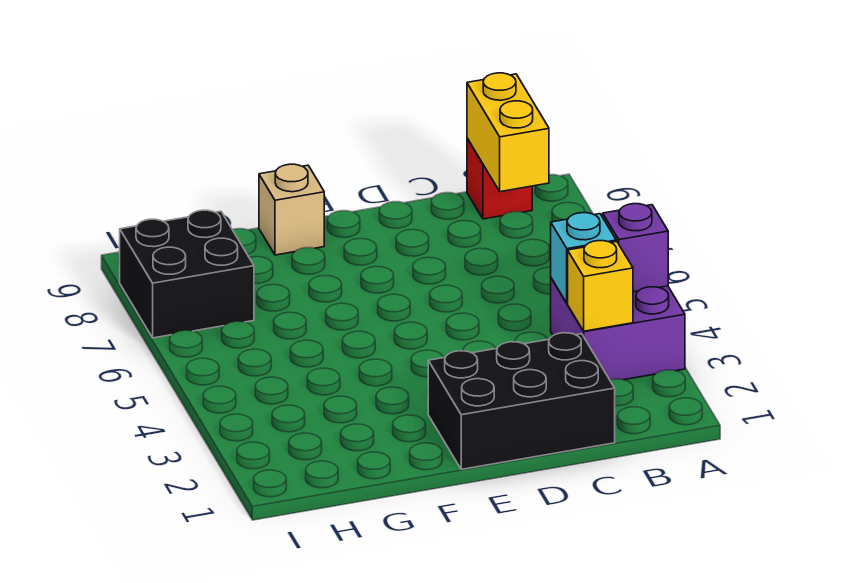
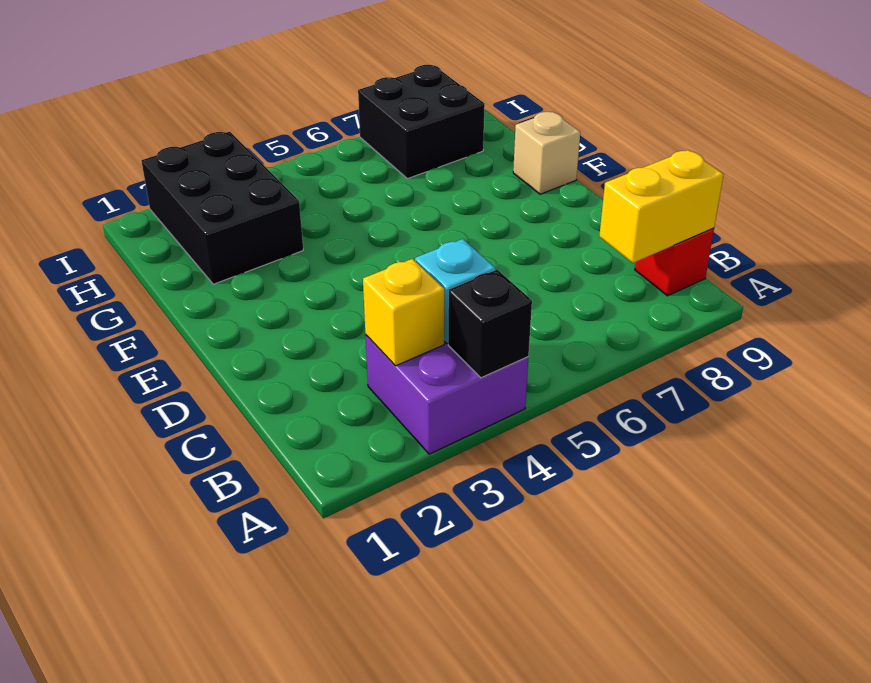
purple brick A4 level 2 -> black brick A4 level 2
black brick C1:E2 level 1 -> black brick G2:I3 level 1

